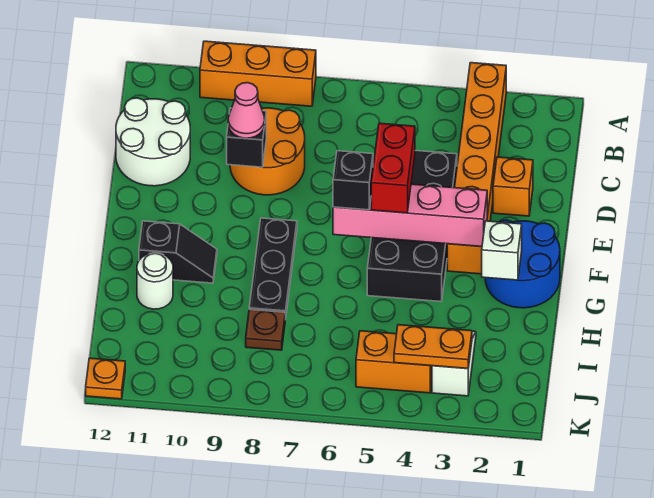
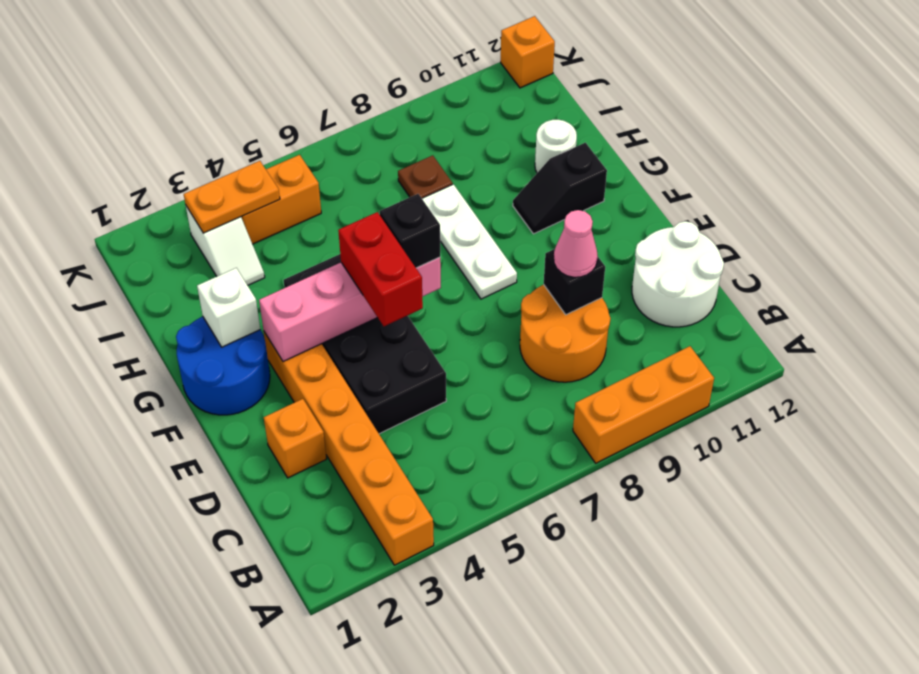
black plate F8:H8 level 1 -> white plate F8:H8 level 1
orange plate K12 level 1 -> orange brick K12 level 1

